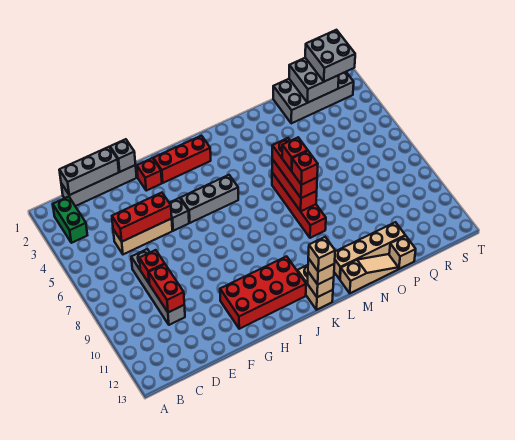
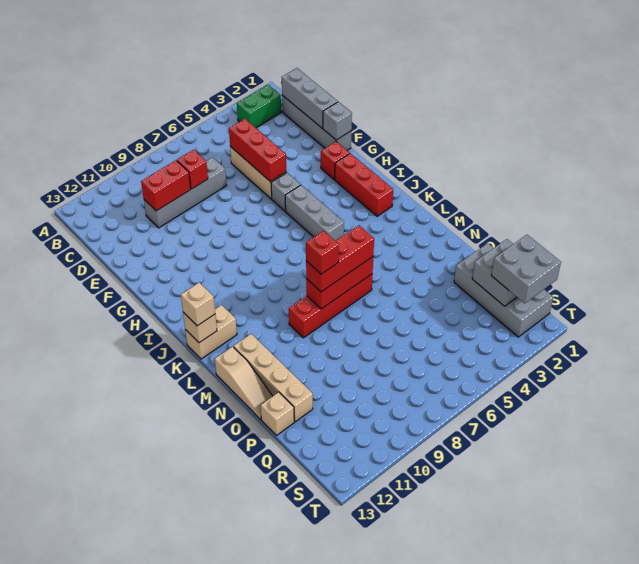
red brick G11:J12 level 1 -> none
tan brick K13 level 4 -> none
red brick M7 level 4 -> none

